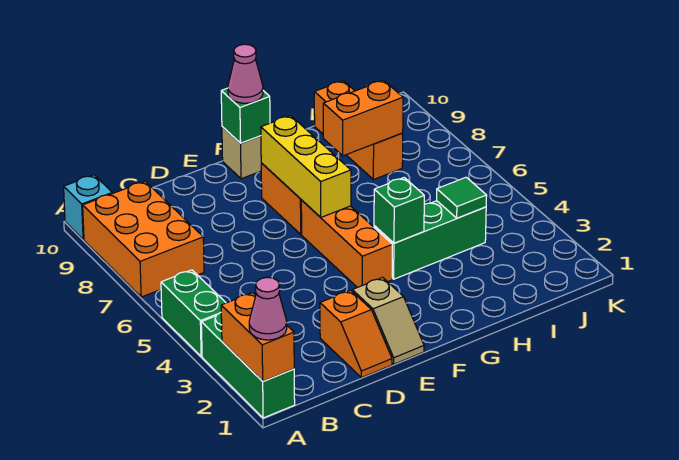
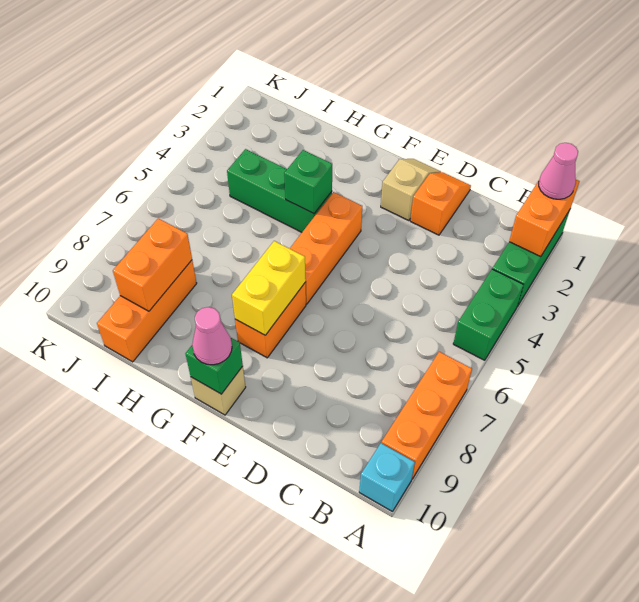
orange brick A7:B9 level 1 -> orange brick A7:A9 level 1
yellow brick F6:F8 level 2 -> yellow brick F7:F8 level 2
orange brick H8:I8 level 2 -> orange brick I8:I9 level 2
green tile I4 level 2 -> none

